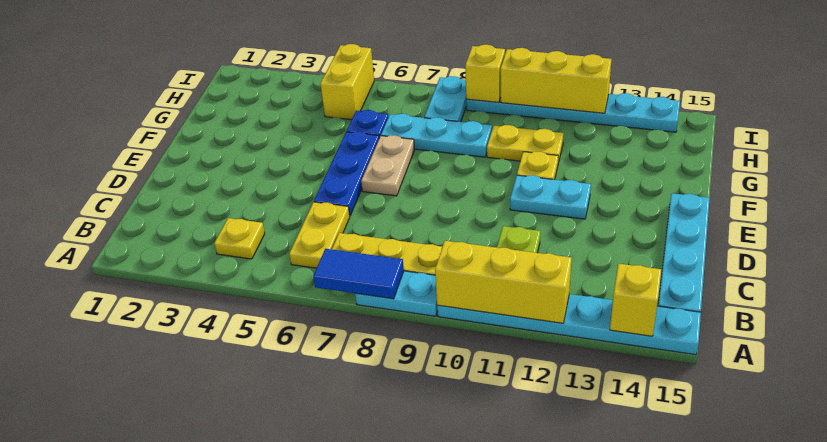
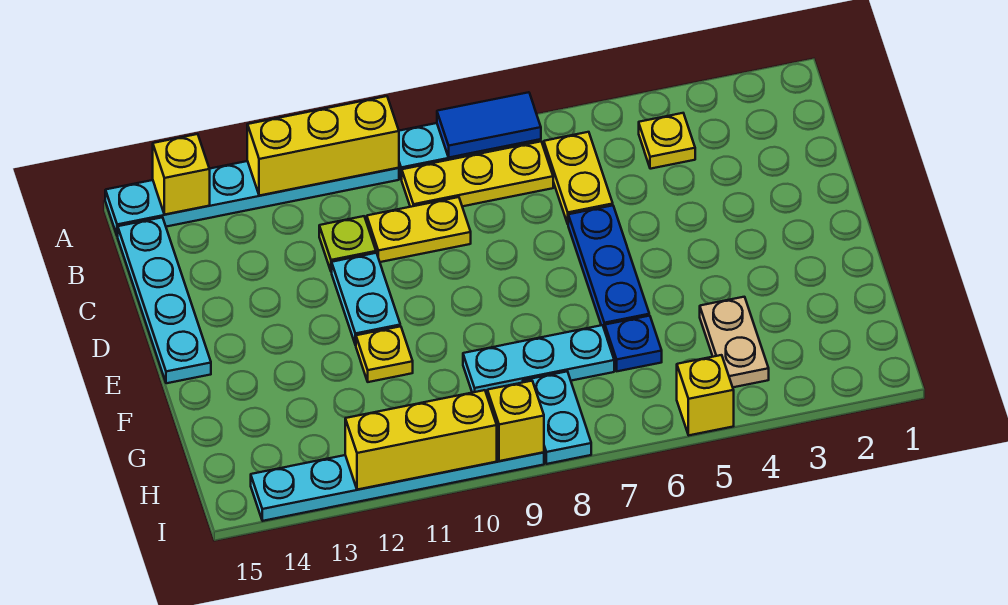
tan plate E7:F7 level 1 -> tan plate G4:H4 level 1
cyan plate E11:E12 level 1 -> cyan plate D11:E11 level 1
yellow plate G10:G11 level 1 -> yellow plate C9:C10 level 1
yellow brick H5:I5 level 1 -> yellow brick I5 level 1

